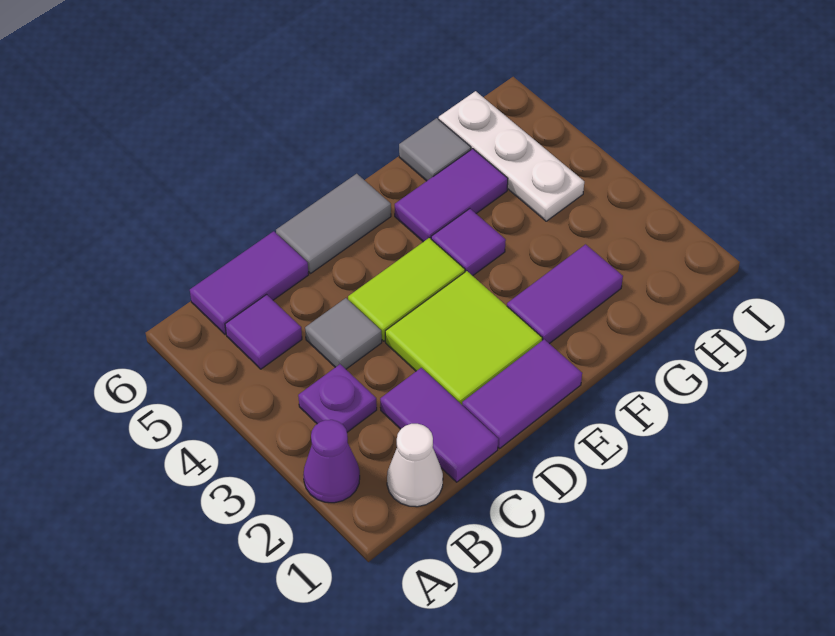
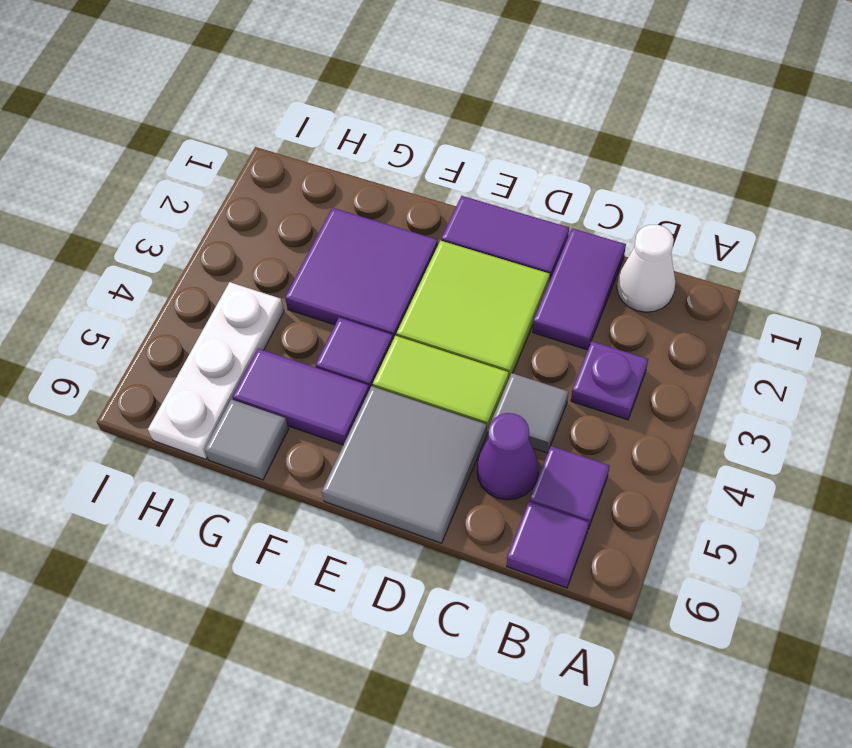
purple cone A2 level 1 -> purple cone C5 level 1
purple tile B6:C6 level 1 -> purple tile B6 level 1
grey tile D6:E6 level 1 -> grey tile D5:E6 level 1
purple tile F2:G2 level 1 -> purple tile F2:G3 level 1

